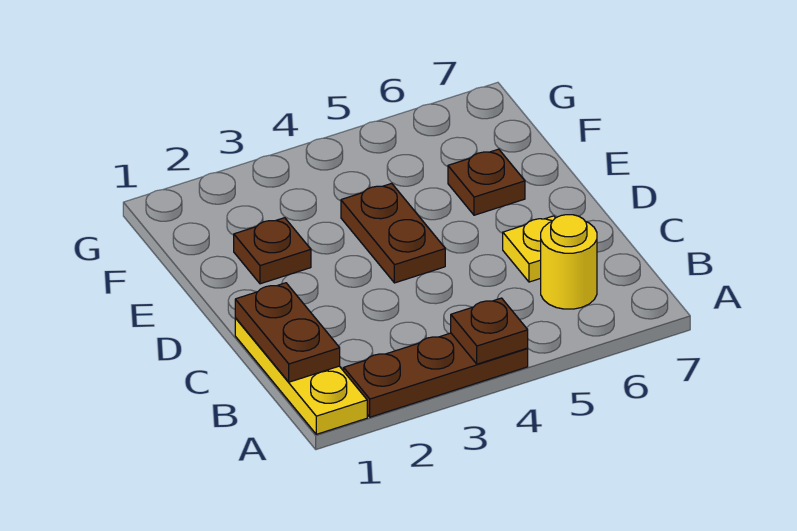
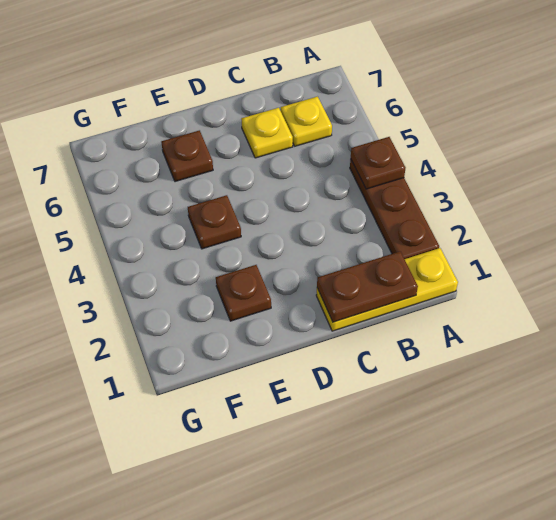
yellow round brick B6 level 1 -> yellow plate B6 level 1
brown plate D4:E4 level 1 -> brown plate E4 level 1

